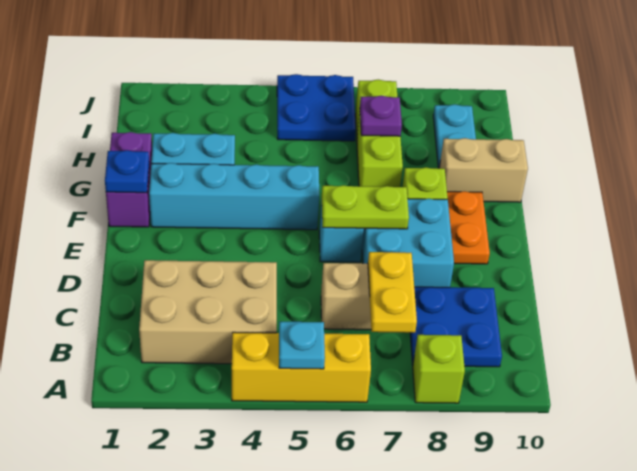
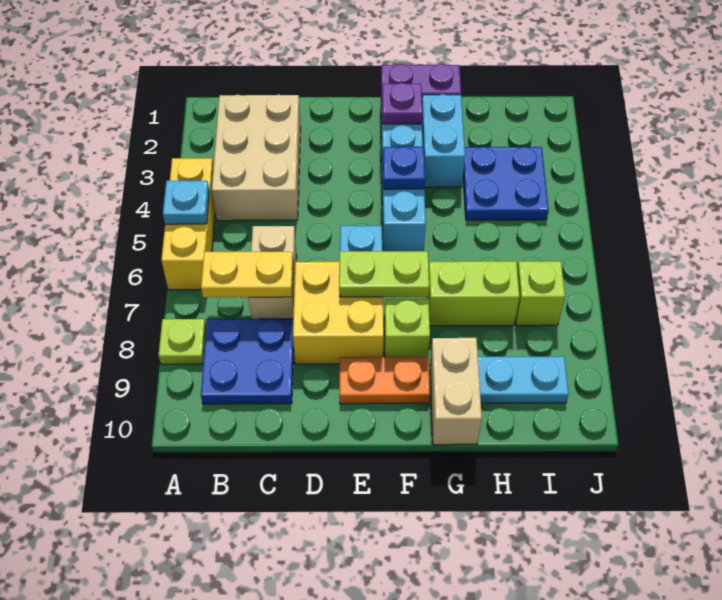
lime brick A8 level 1 -> lime plate A8 level 1
cyan brick D7:E8 level 1 -> yellow brick D7:E8 level 1
lime plate E6:E7 level 2 -> lime plate E7:F7 level 2
blue plate F1 level 2 -> blue plate F4 level 2
purple plate H7 level 2 -> purple plate F2 level 2
blue plate I5:J6 level 1 -> blue plate H3:I4 level 1

